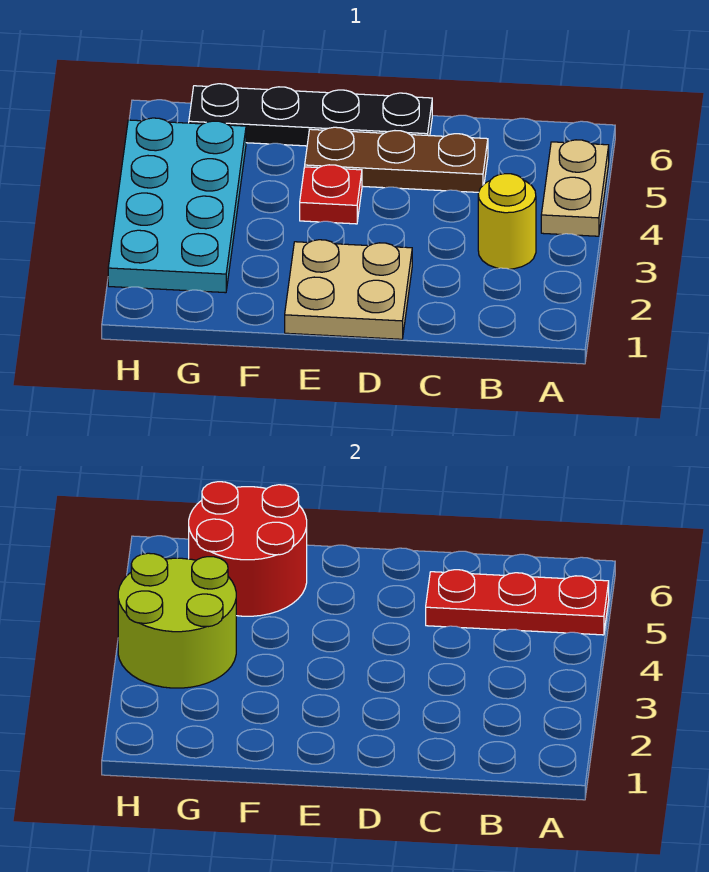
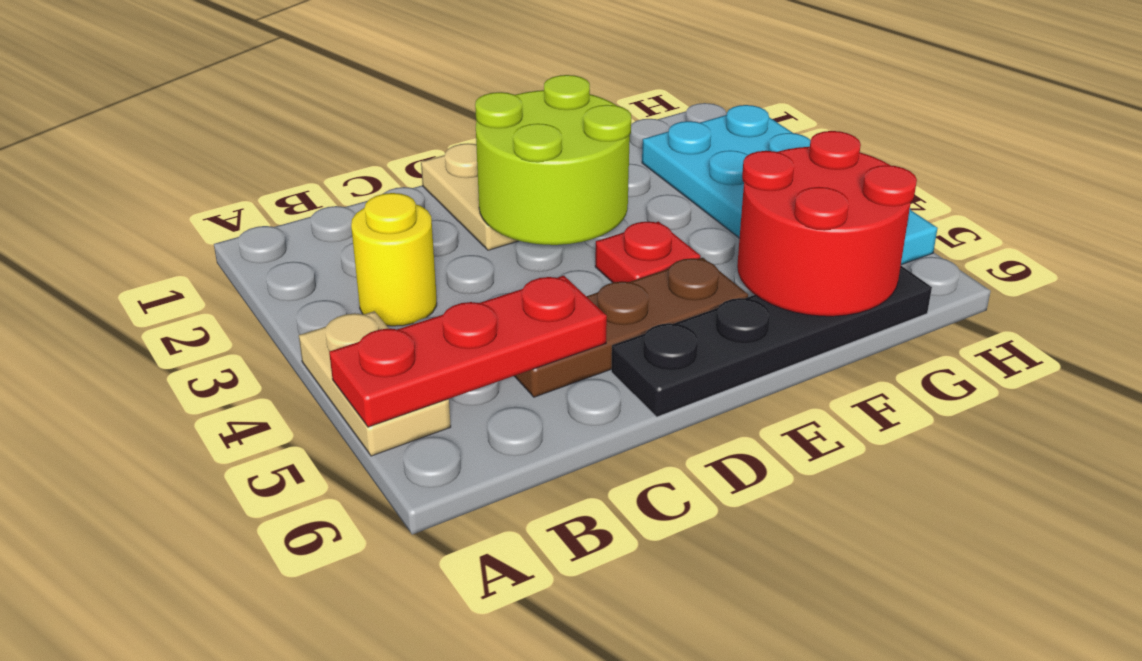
lime round brick G3:H4 level 2 -> lime round brick D2:E3 level 2

